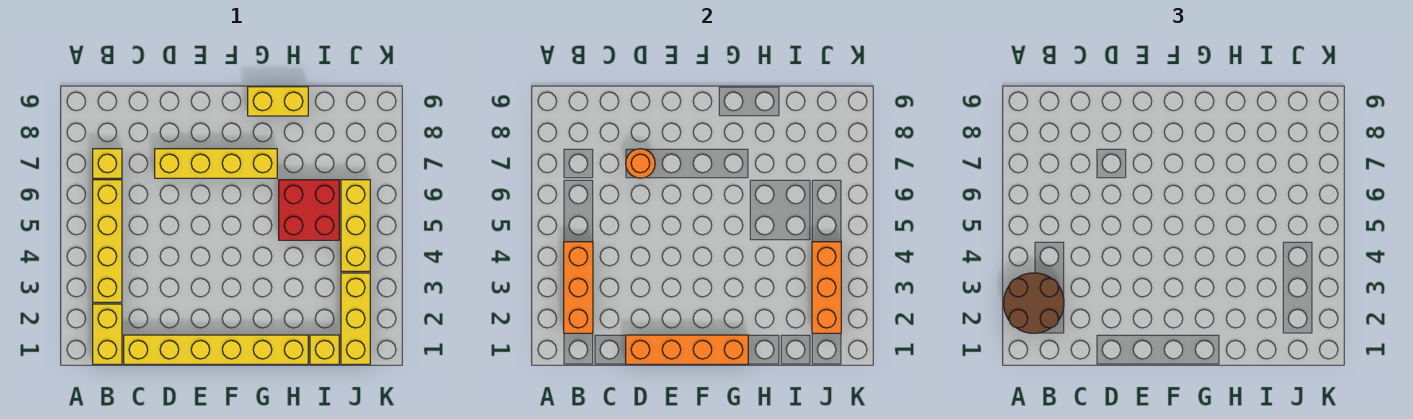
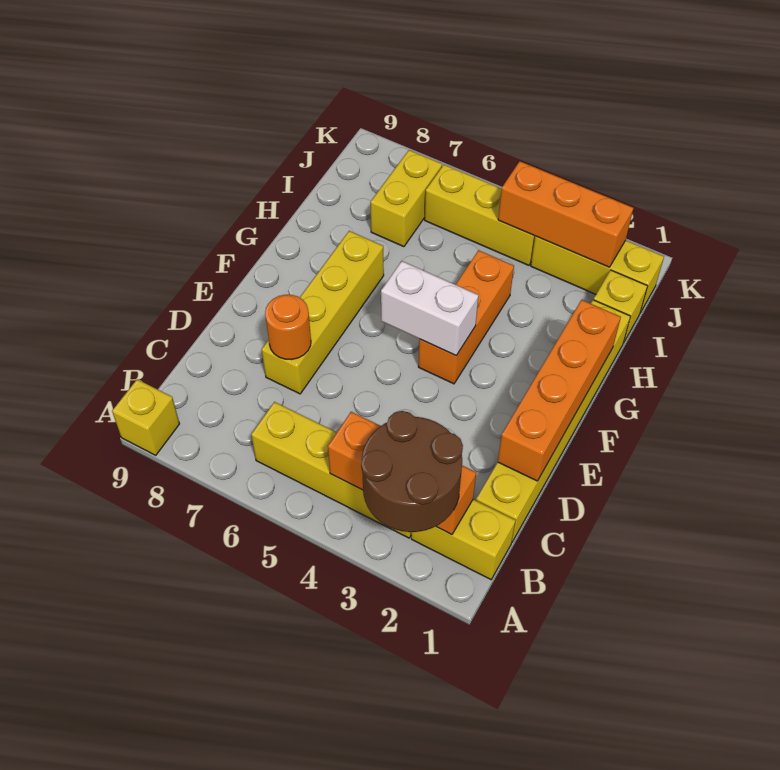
yellow brick B7 level 1 -> yellow brick A9 level 1
none -> orange brick F4:H4 level 1
none -> white brick F4:F5 level 2
yellow brick G9:H9 level 1 -> yellow brick I7:J7 level 1
red brick H5:I6 level 1 -> none

